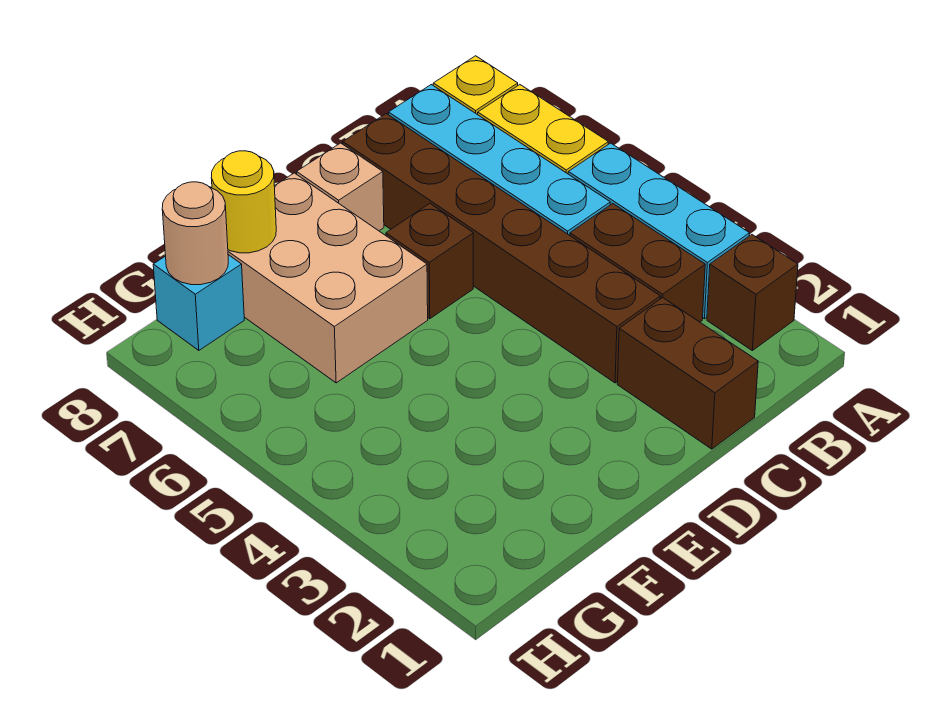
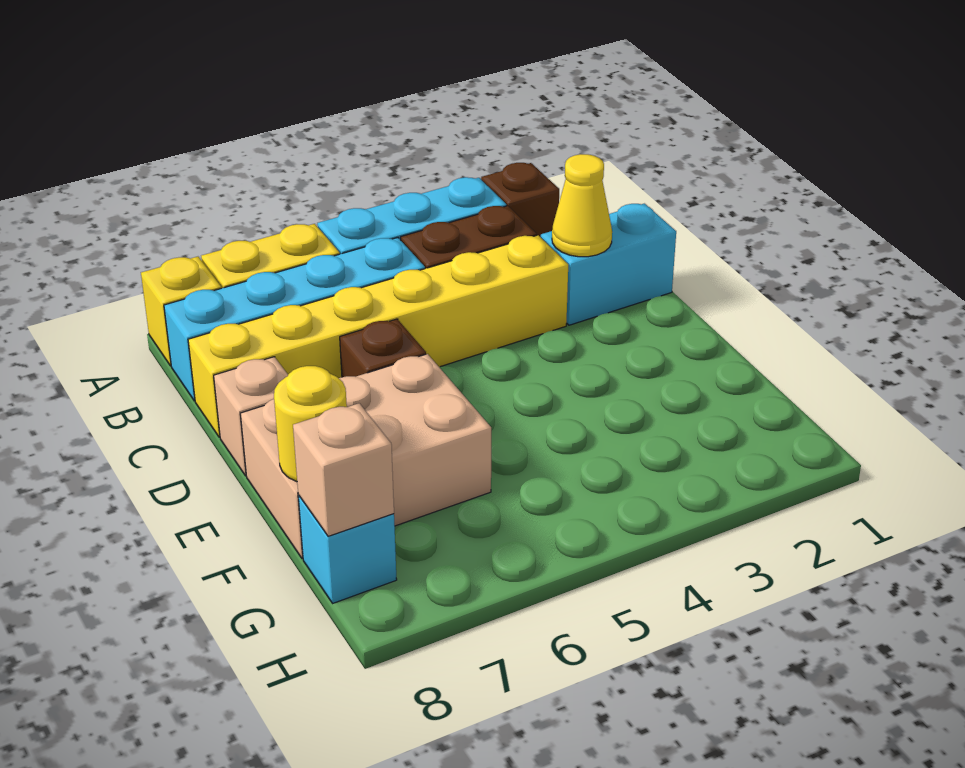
brown brick C1:C2 level 1 -> cyan brick C1:C2 level 1
none -> yellow cone C2 level 2
brown brick C3:C8 level 1 -> yellow brick C3:C8 level 1
tan round brick G8 level 2 -> tan brick G8 level 2

